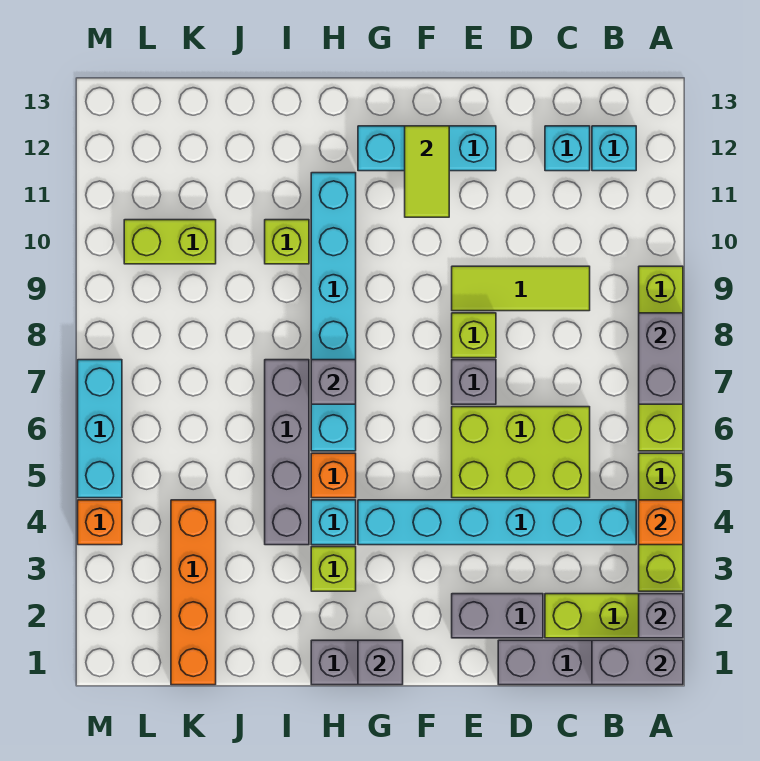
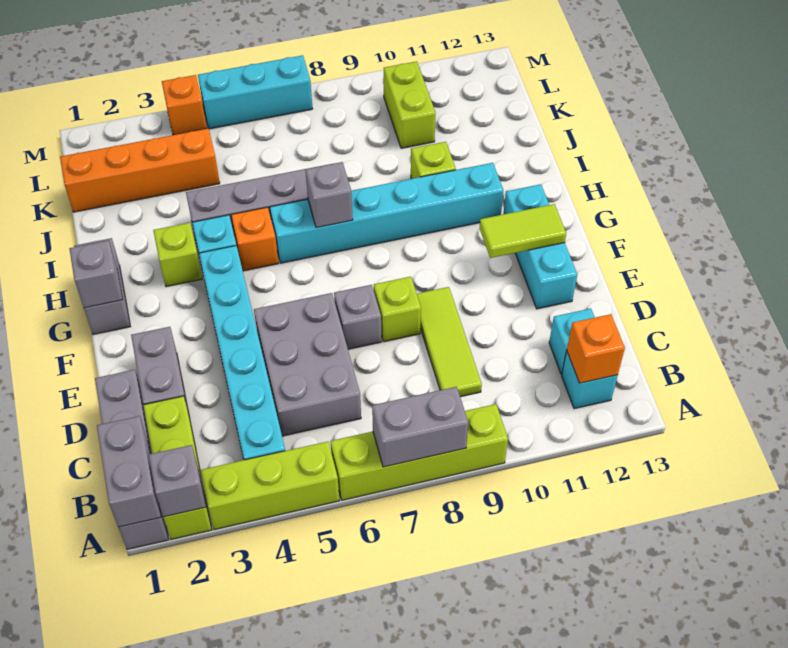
orange brick A4 level 2 -> orange brick B12 level 2
lime brick C5:E6 level 1 -> grey brick C5:E6 level 1

